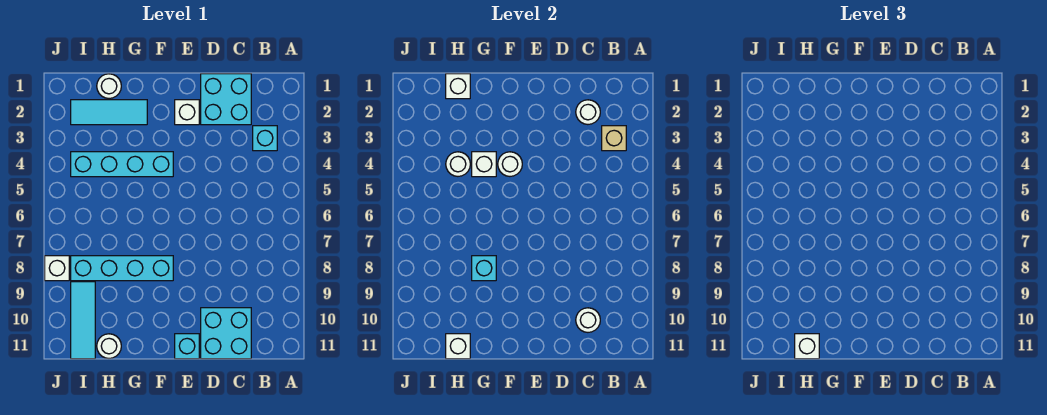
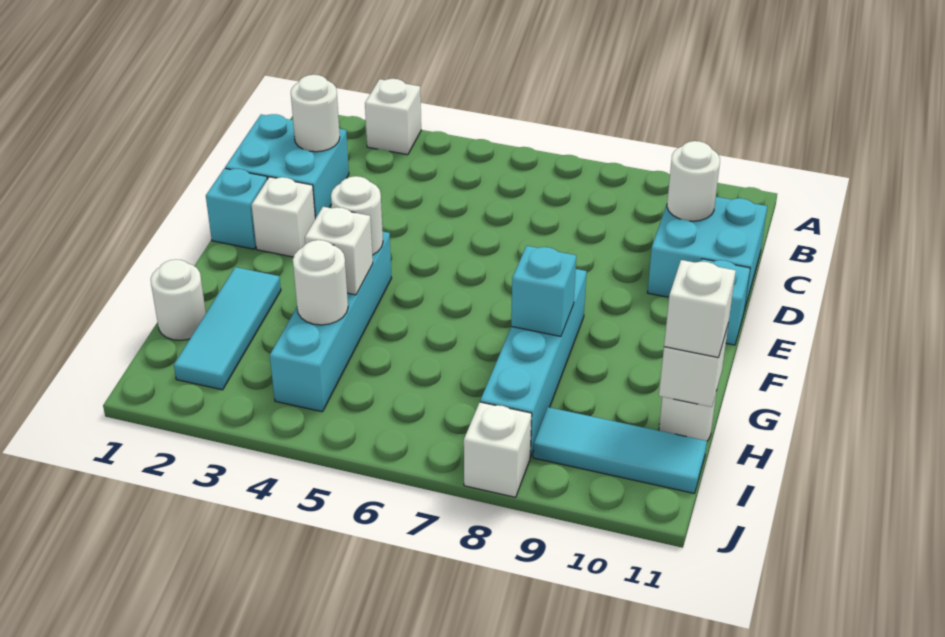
cyan brick B3 level 1 -> cyan brick E1 level 1
tan brick B3 level 2 -> none
white brick H1 level 2 -> white brick A3 level 1

